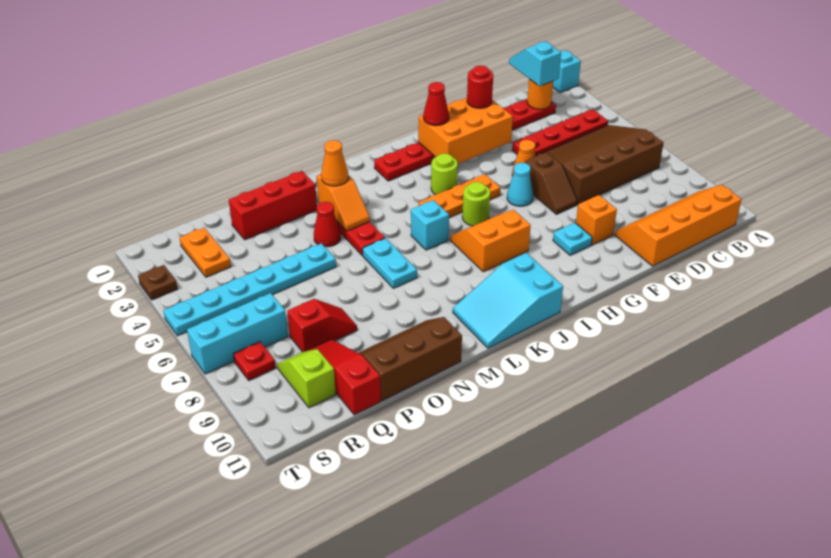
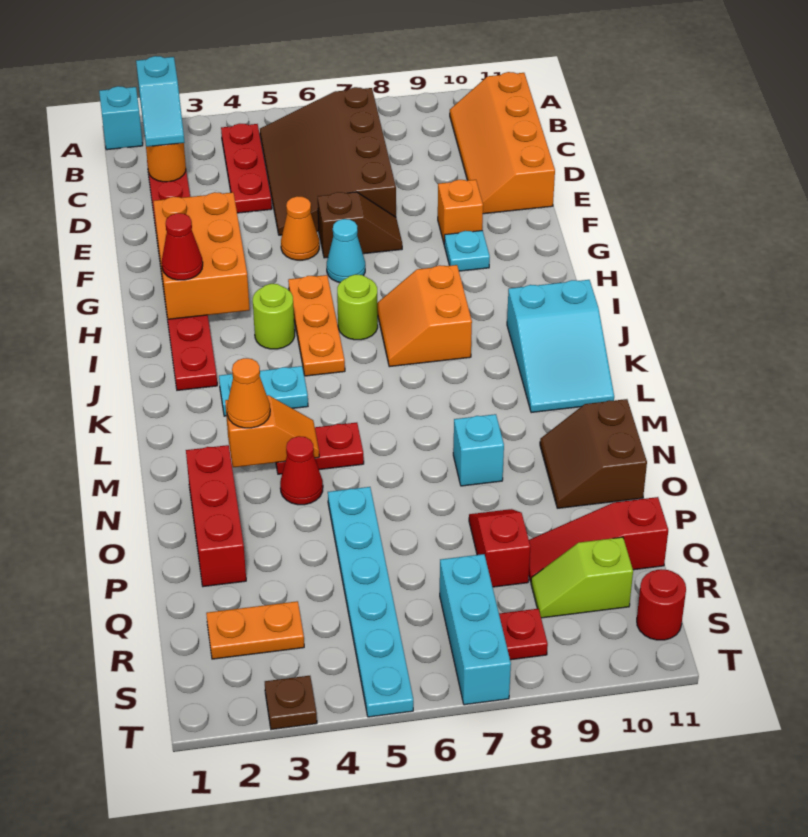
red plate B4:E4 level 1 -> red plate B4:D4 level 1
cyan slope C1:C2 level 3 top 2 -> cyan slope B2:C2 level 3 top B
red round brick F2 level 3 -> red round brick S11 level 1
cyan brick K6 level 1 -> cyan brick N8 level 1
cyan plate M6:M7 level 1 -> cyan plate K3:K4 level 1
brown slope N10:P11 level 1 top 11 -> brown slope N10:O11 level 1 top 11

